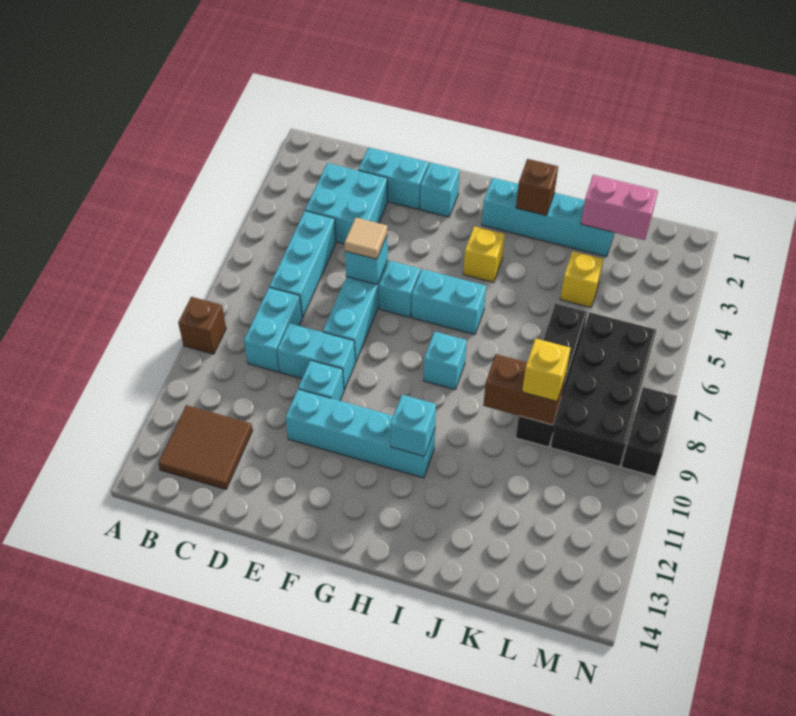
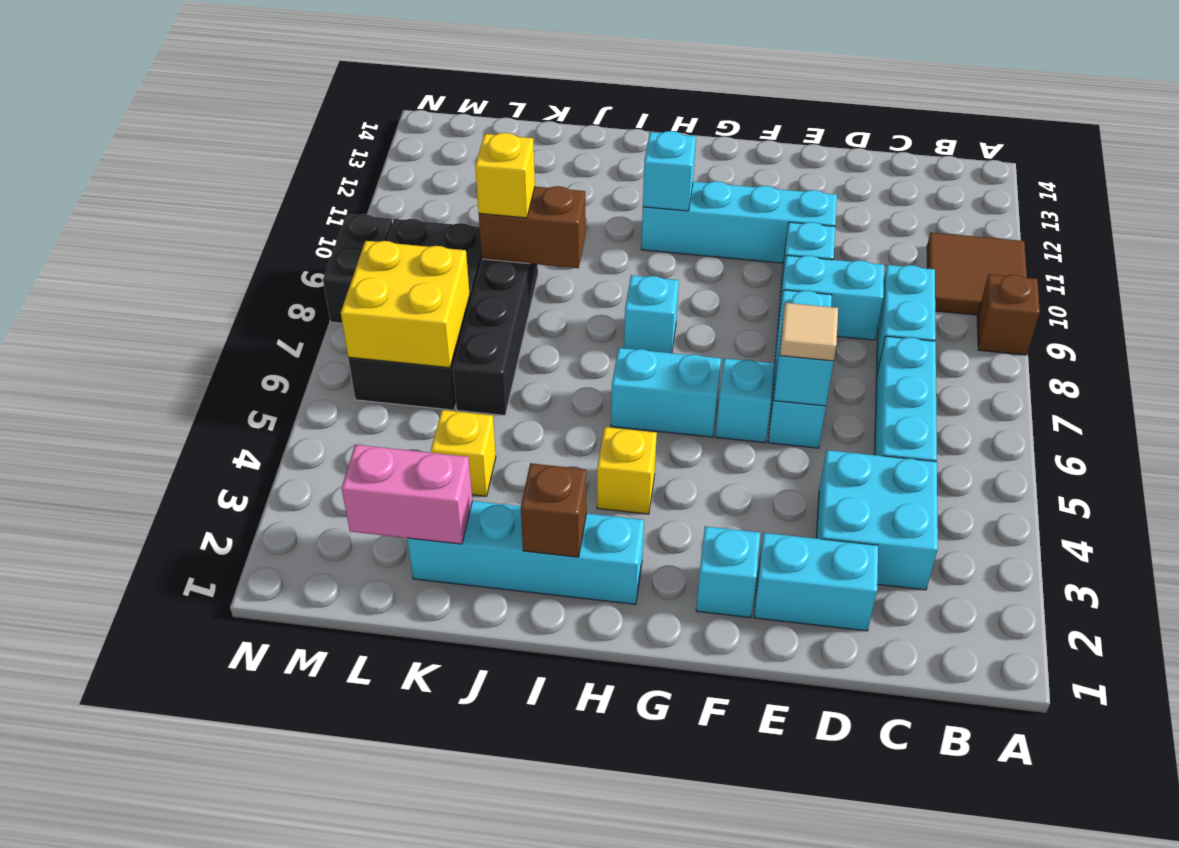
brown tile B12:C13 level 1 -> brown tile A10:B11 level 1
none -> yellow brick L6:M7 level 2

